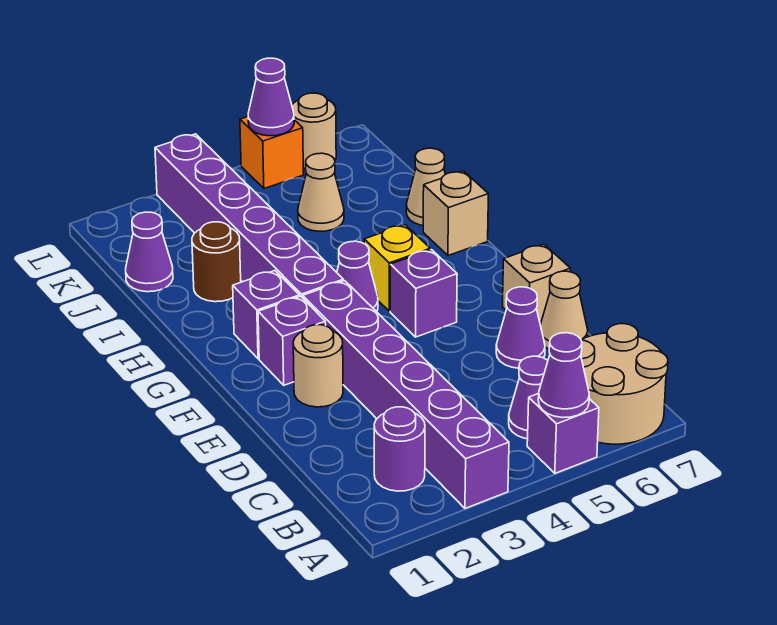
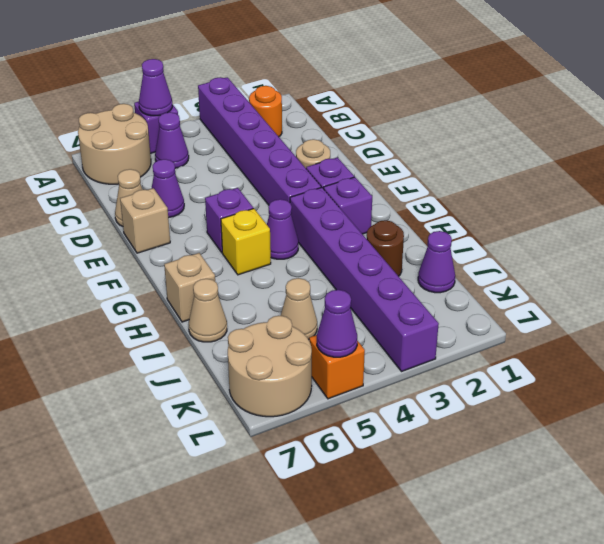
purple round brick B2 level 1 -> orange round brick B2 level 1
tan round brick L6 level 1 -> tan round brick K6:L7 level 1

